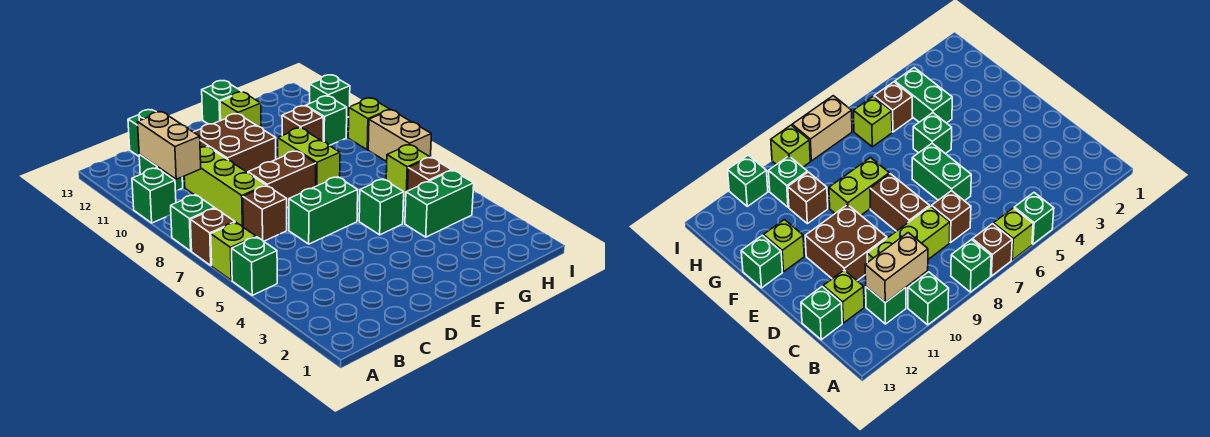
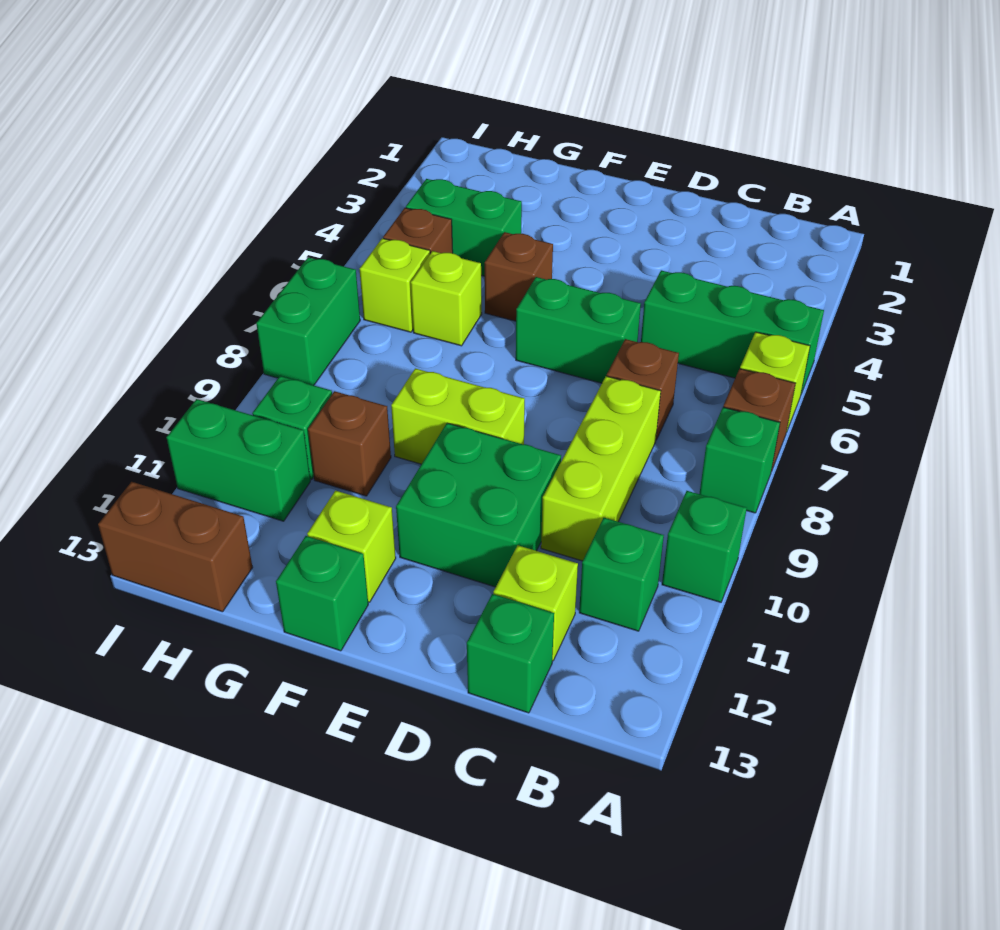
green brick A5 level 1 -> green brick A5:C5 level 1
tan brick B10:B11 level 2 -> none
brown brick D8:E8 level 1 -> brown brick H13:I13 level 1
brown brick D10:E11 level 1 -> green brick D10:E11 level 1
green brick F5 level 1 -> brown brick F5 level 1
lime brick F8:F9 level 1 -> lime brick E9:F9 level 1
tan brick I7:I8 level 1 -> green brick I7:I8 level 1
lime brick I9 level 1 -> lime brick G6 level 1
green brick I11 level 1 -> green brick H11:I11 level 1

